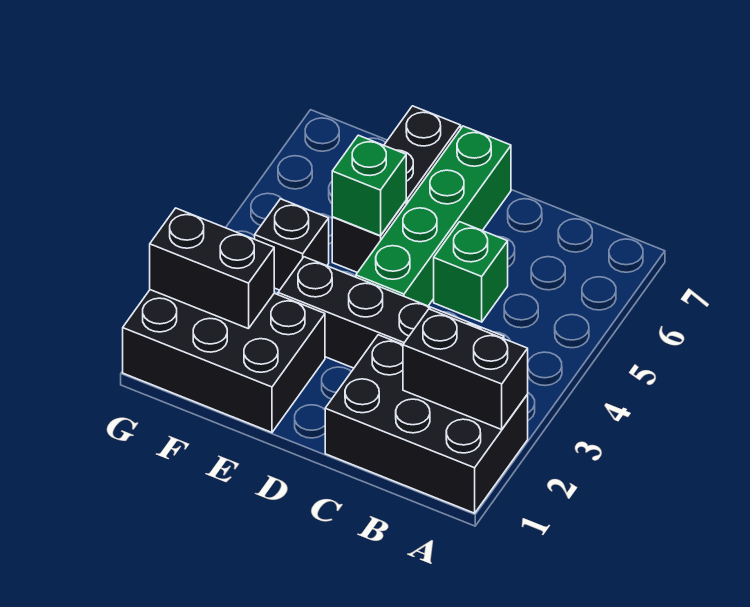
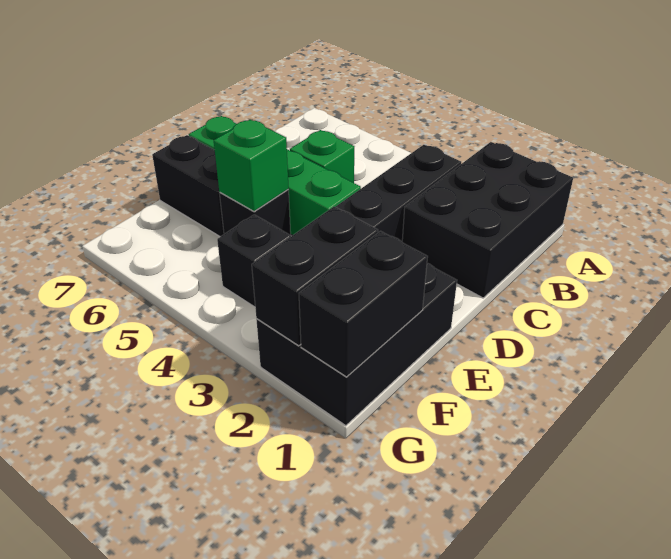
black brick A2:B2 level 2 -> black brick F1:G1 level 2

